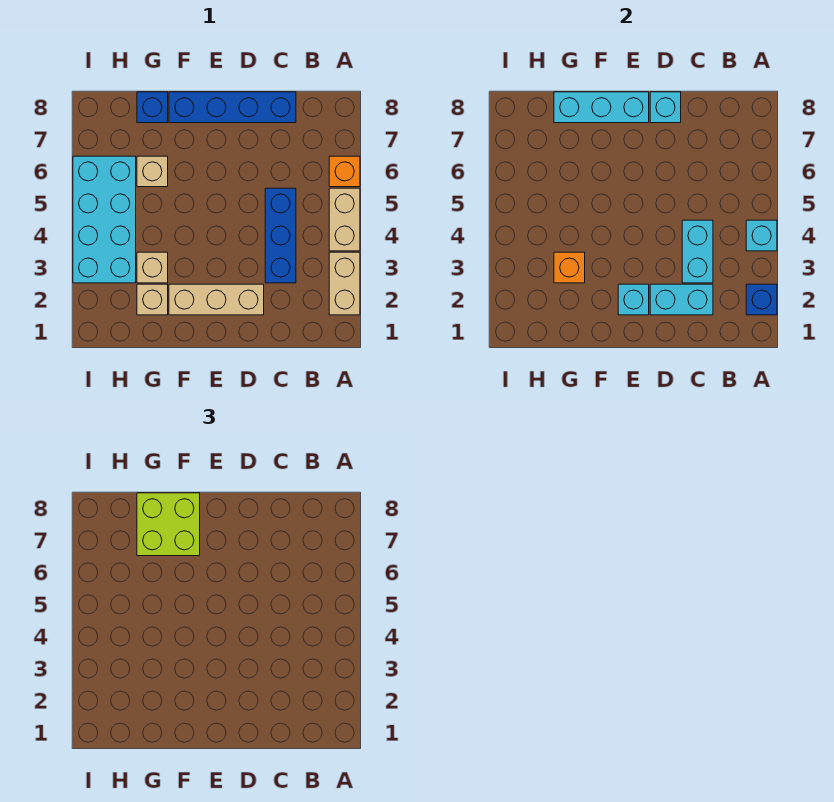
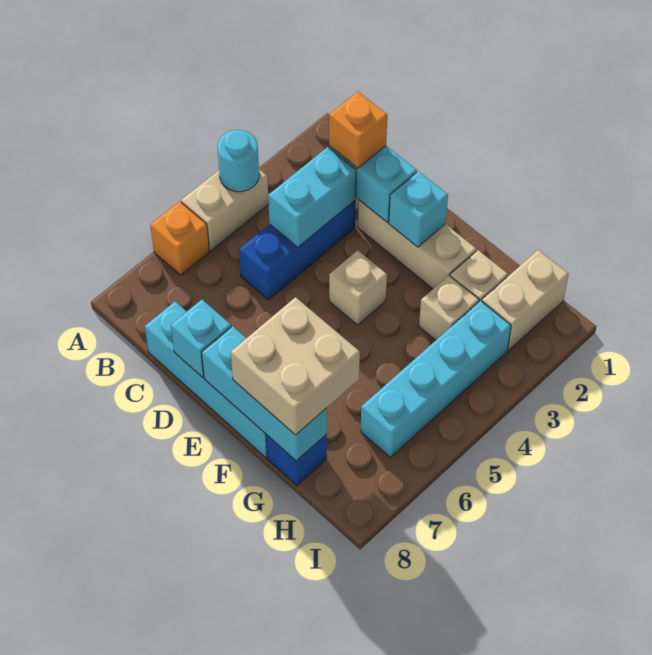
tan brick A2:A3 level 1 -> tan brick H1:H2 level 1
blue brick A2 level 2 -> none
cyan brick A4 level 2 -> cyan round brick A4 level 2
blue brick C8:F8 level 1 -> cyan brick C8:F8 level 1
lime brick F7:G8 level 3 -> tan brick F7:G8 level 3
orange brick G3 level 2 -> orange brick C2 level 3
tan brick G6 level 1 -> tan brick E4 level 1
cyan brick H3:I6 level 1 -> cyan brick H3:H6 level 1

